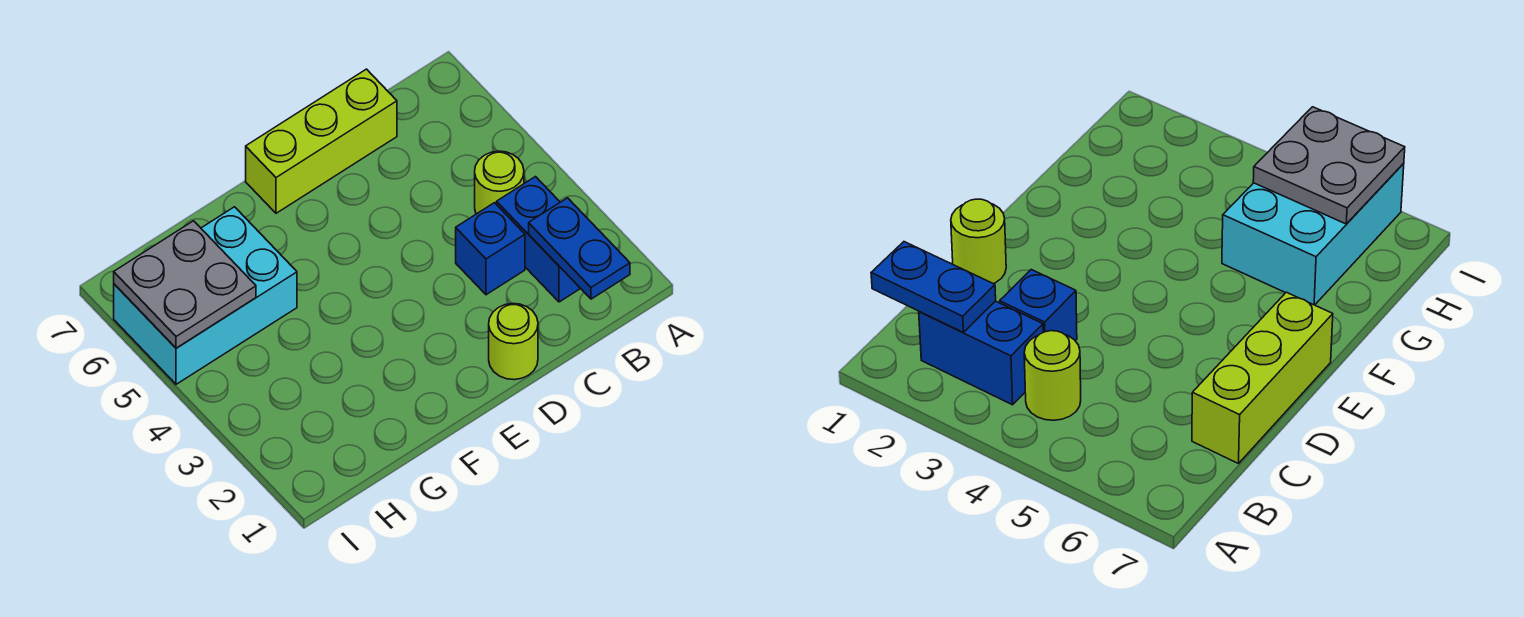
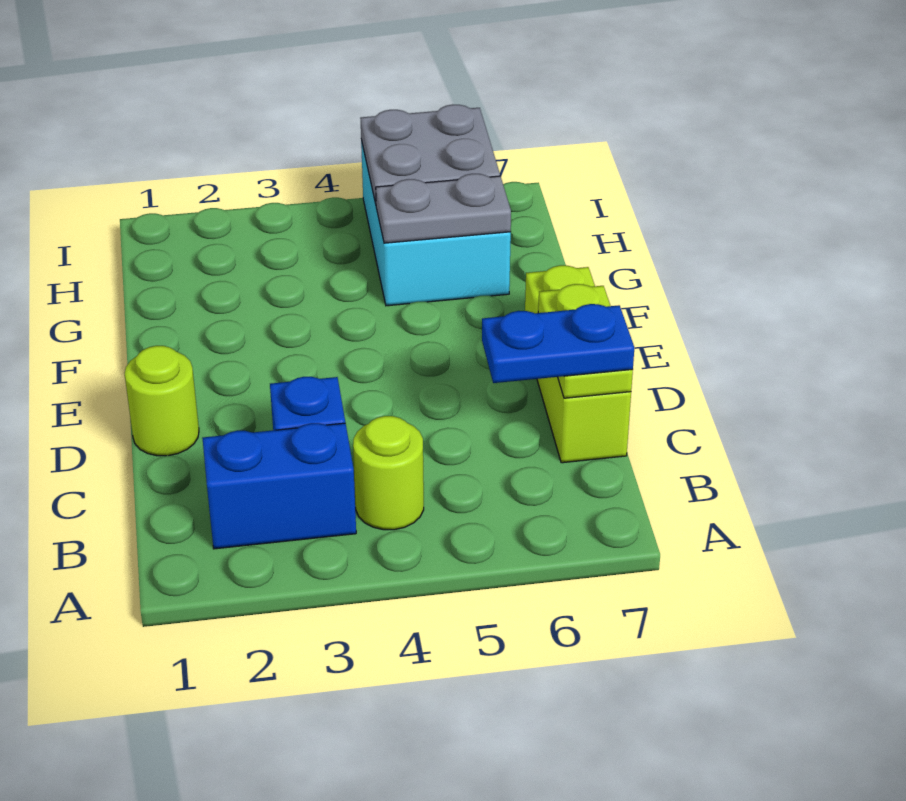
blue plate B1:B2 level 2 -> blue plate C6:C7 level 3
none -> lime plate C7:D7 level 2
none -> grey plate G5:G6 level 2

